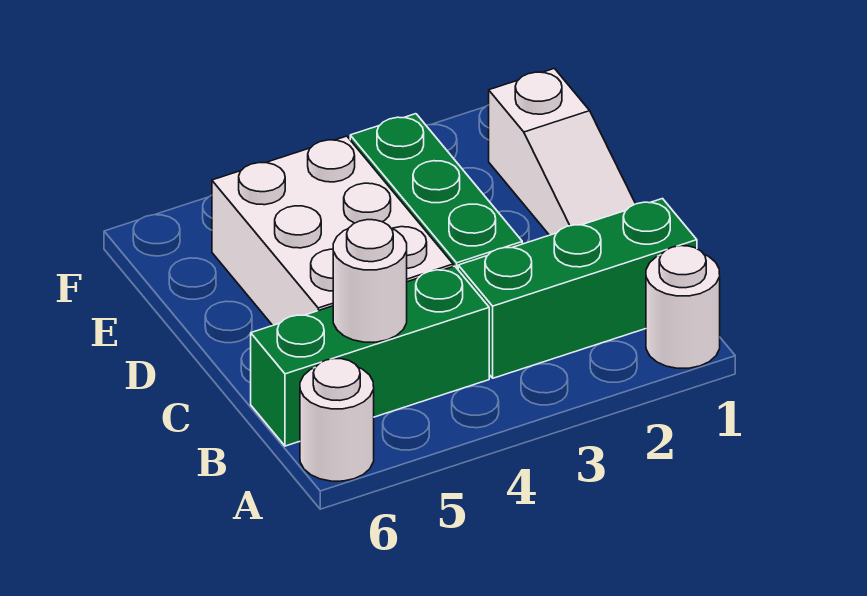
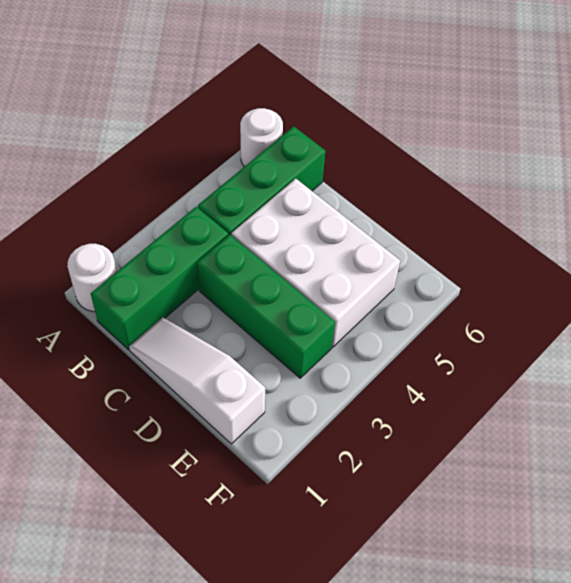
white round brick B5 level 2 -> none

